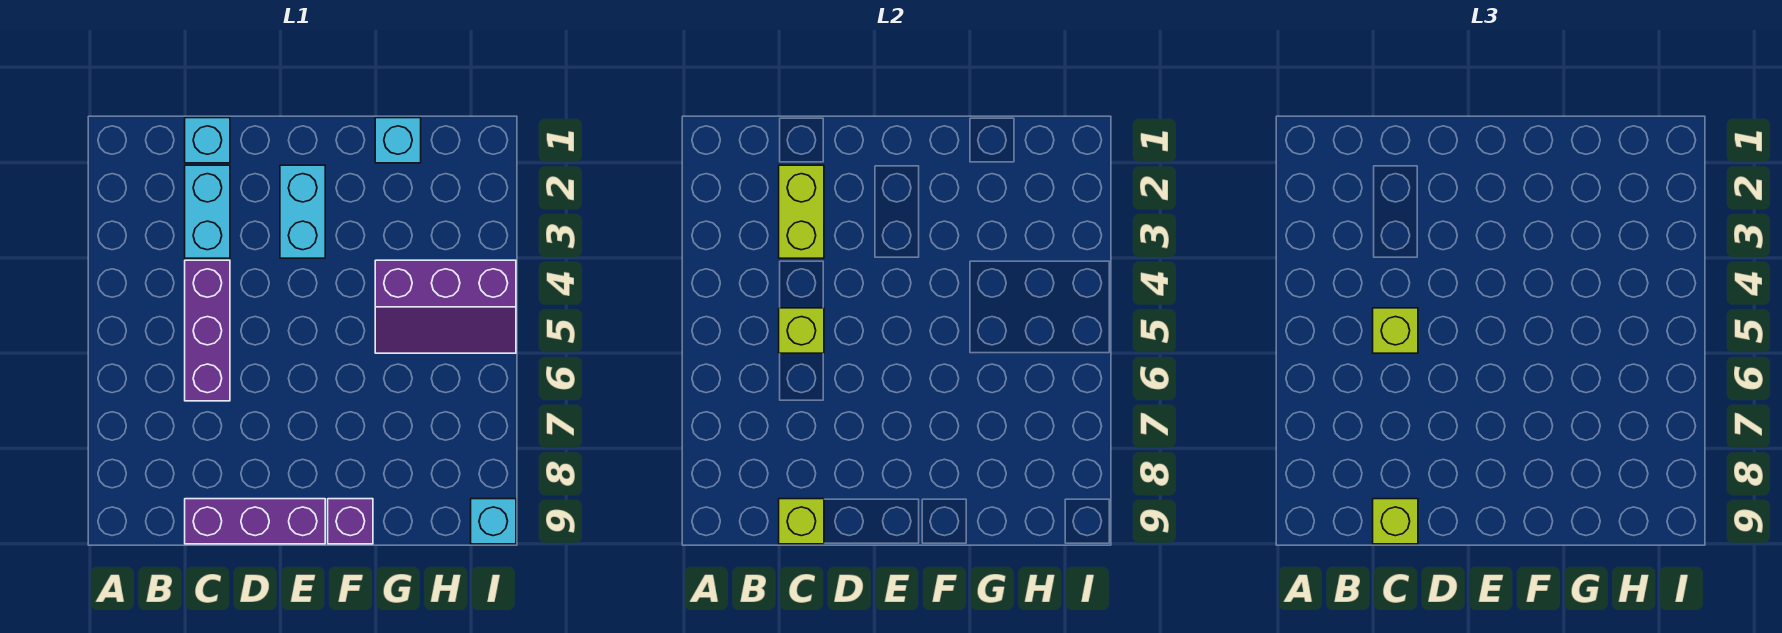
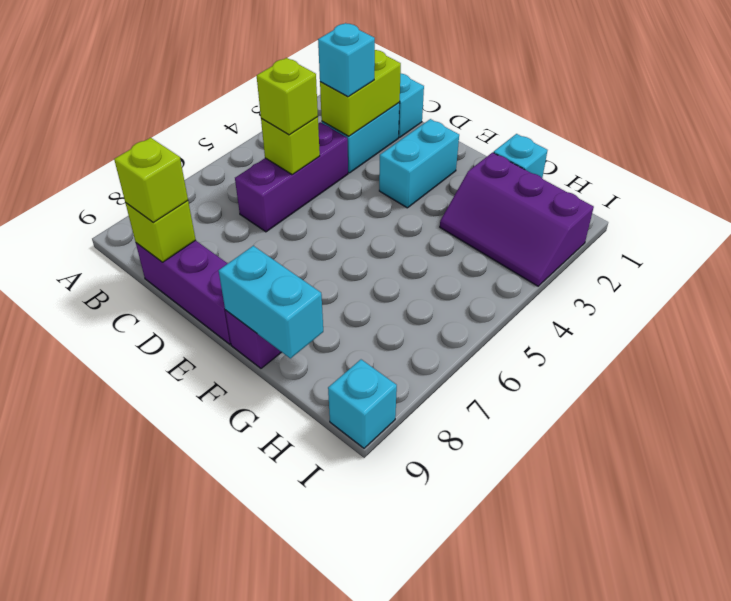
none -> cyan brick C3 level 3
none -> cyan brick F9:G9 level 2
purple slope G4:I5 level 1 top 4 -> purple slope G2:I3 level 1 top 2

